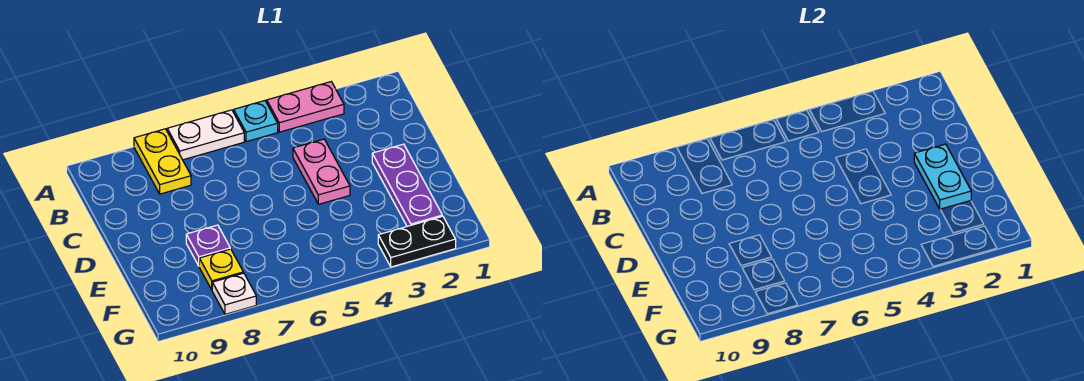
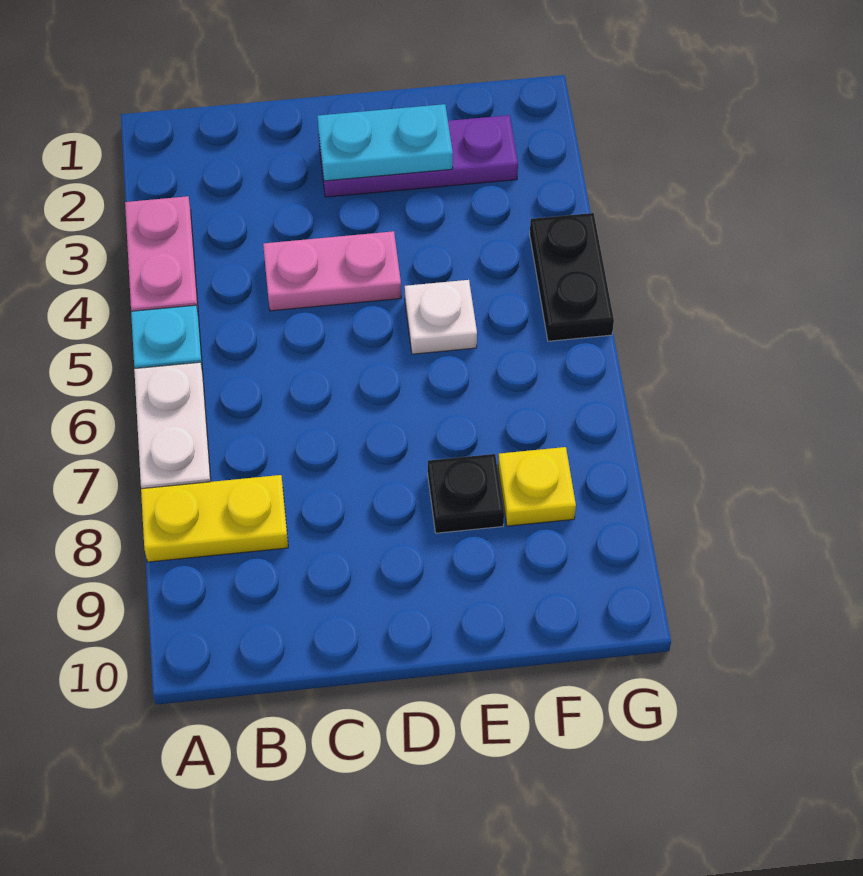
purple plate E8 level 1 -> black plate E8 level 1
black plate G2:G3 level 1 -> black plate G4:G5 level 1
white plate G8 level 1 -> white plate E5 level 1

